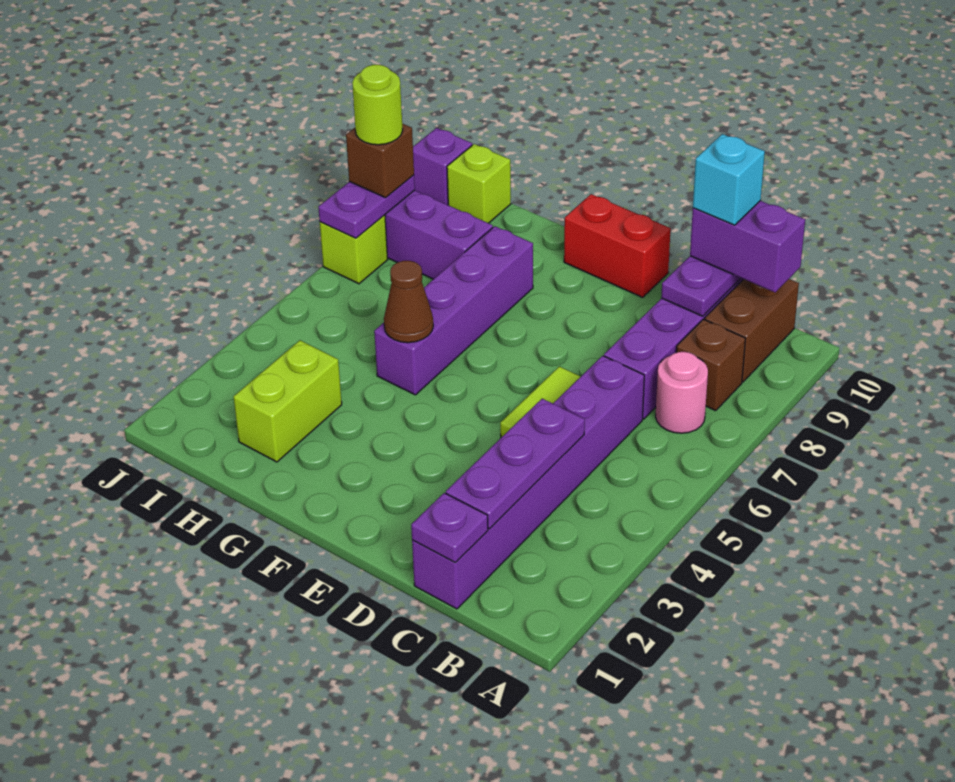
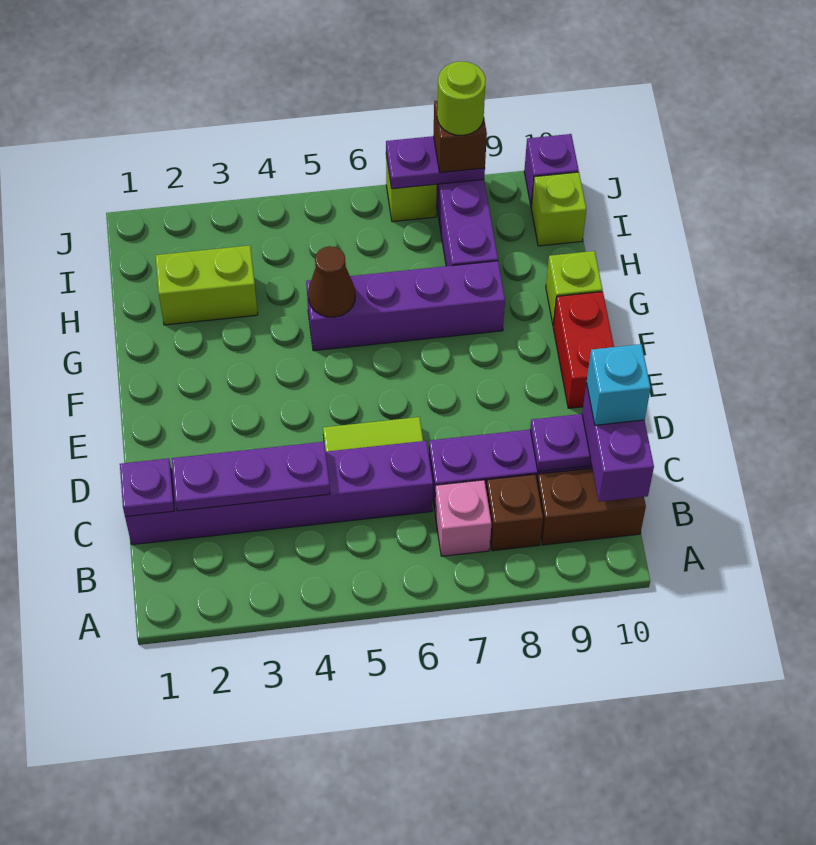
pink round brick B7 level 1 -> pink brick B7 level 1
none -> lime brick G10 level 1

